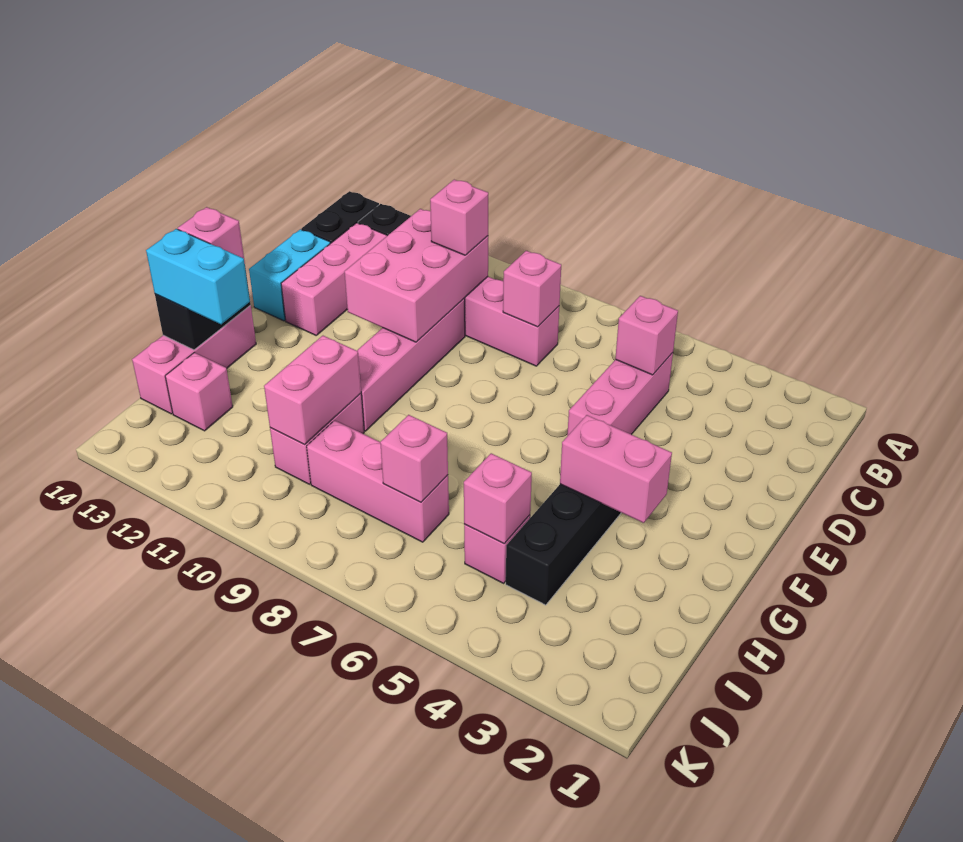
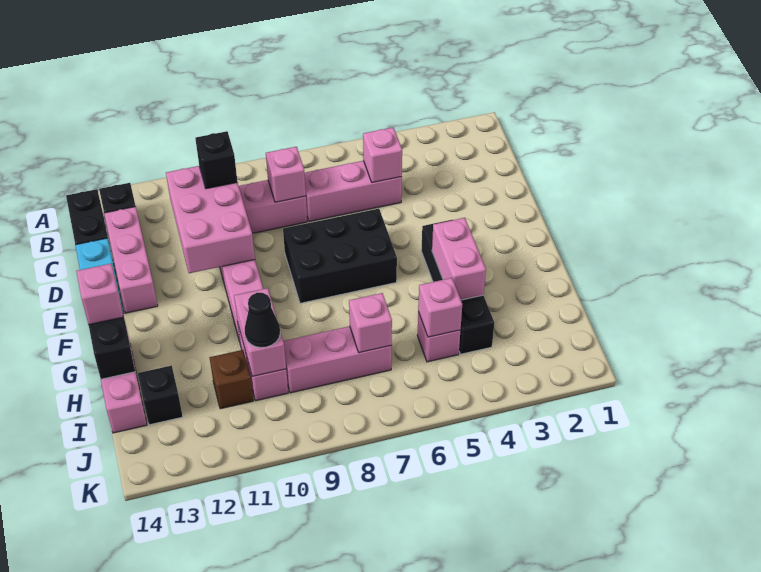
pink brick C5:E5 level 1 -> pink brick C5:C7 level 1
pink brick C10 level 3 -> black brick C10 level 3
none -> black brick E6:F8 level 1
pink brick G3:G4 level 2 -> pink brick G4:H4 level 2
cyan brick H13:H14 level 3 -> none
none -> black cone I10 level 3
none -> brown brick I11 level 1
pink brick I13 level 1 -> black brick I13 level 1

